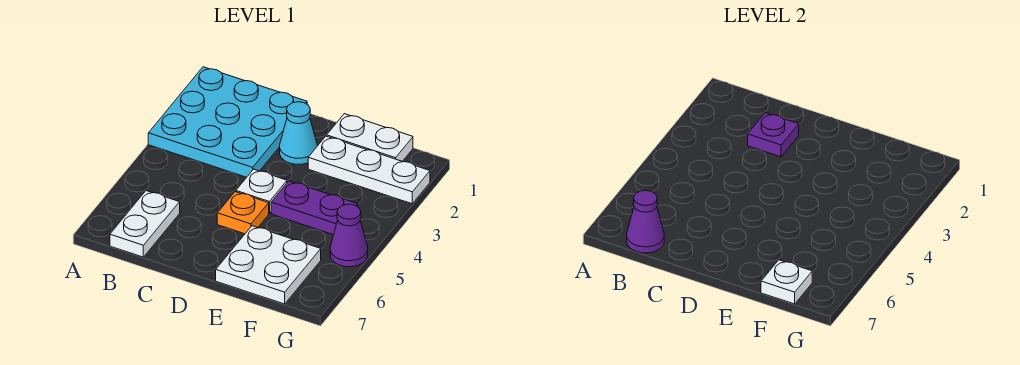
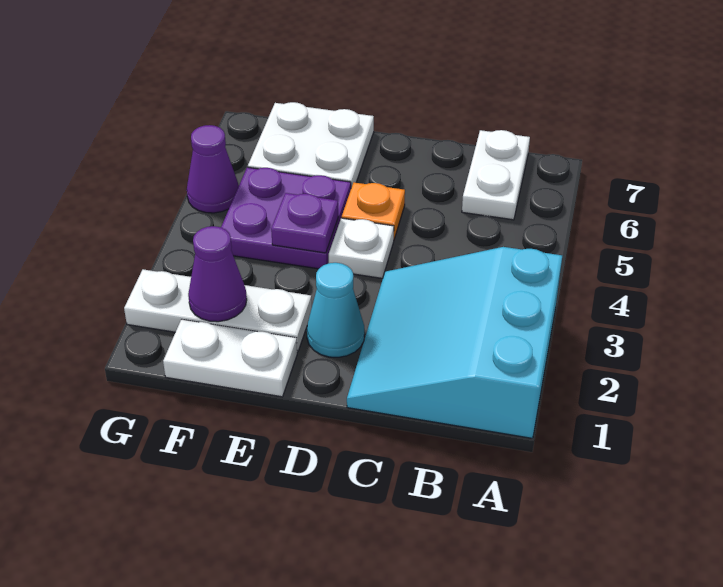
cyan plate A1:C3 level 1 -> cyan slope A1:C3 level 1 top A
purple cone B7 level 2 -> purple cone F2 level 2
purple plate C2 level 2 -> purple plate E4 level 2
purple plate E4:F4 level 1 -> purple plate E4:F5 level 1
white plate F7 level 2 -> none

